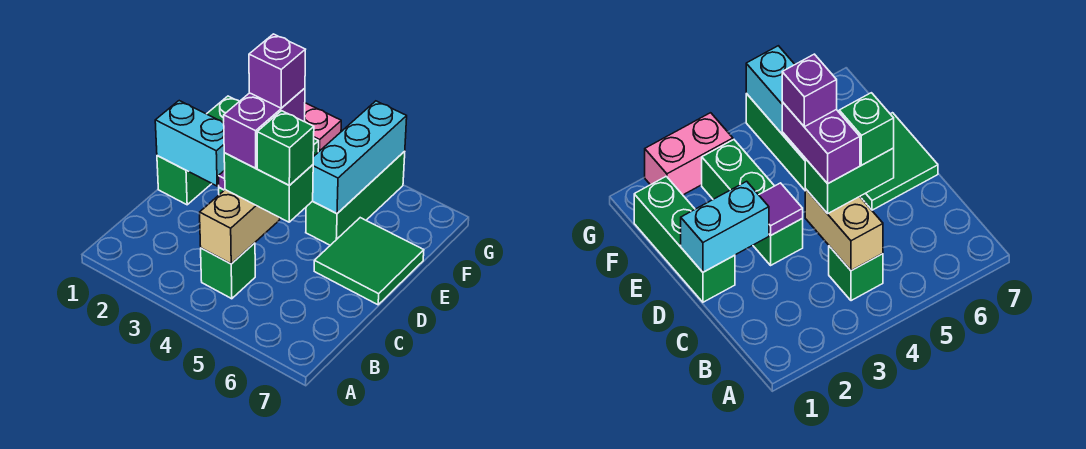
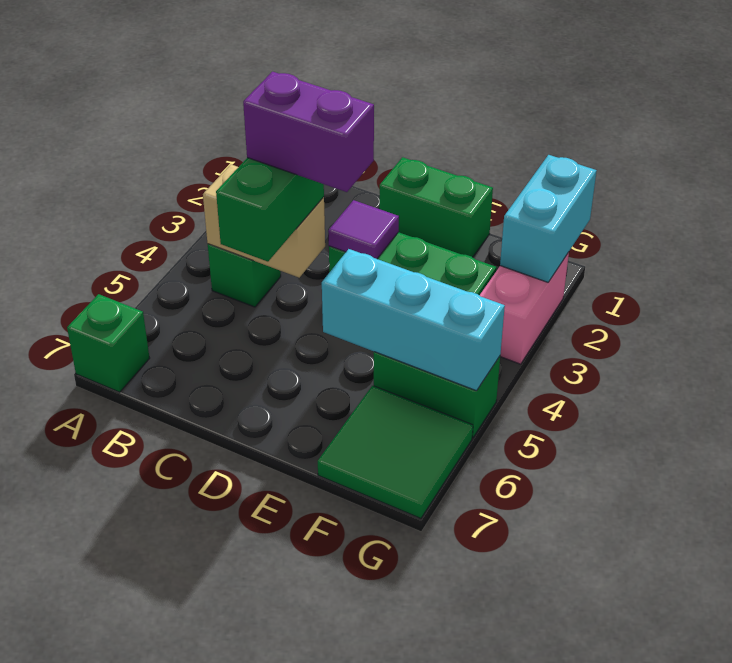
green brick C5 level 4 -> green brick A7 level 1
green brick D1:F1 level 1 -> green brick D1:E1 level 1
cyan brick D1:D2 level 2 -> cyan brick G1:G2 level 2
purple brick D4 level 5 -> none
green tile D6:E7 level 1 -> green tile F6:G7 level 1
green brick E5:G5 level 1 -> green brick F5:G5 level 1

